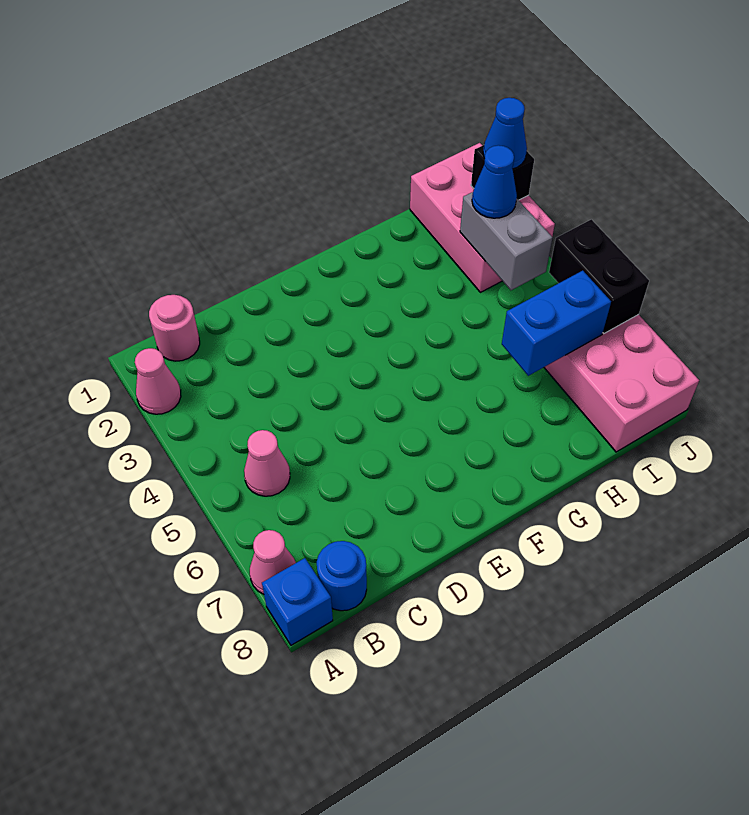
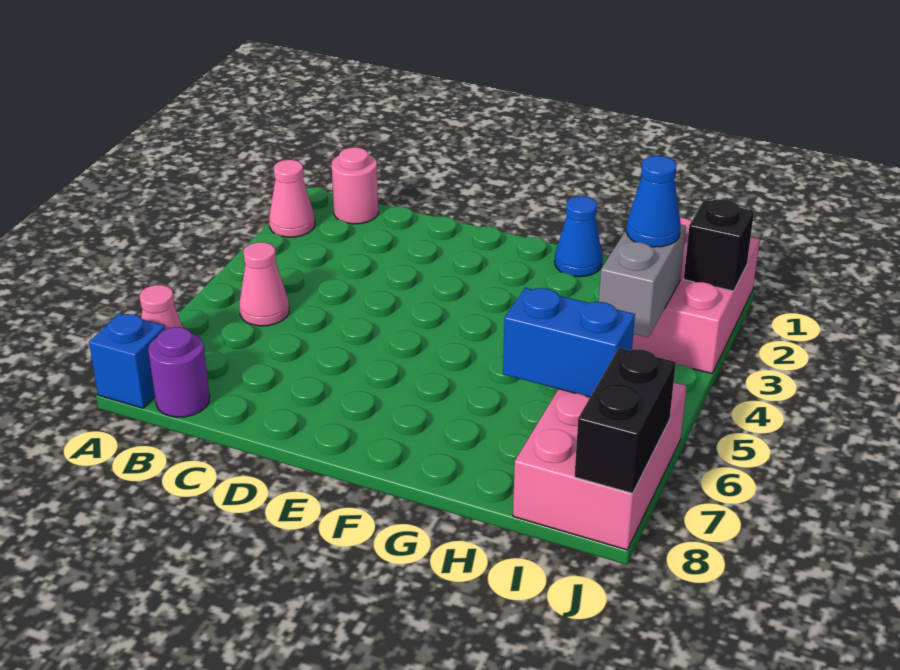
blue round brick B8 level 1 -> purple round brick B8 level 1
blue cone J2 level 3 -> blue cone G1 level 1
black brick J5:J6 level 2 -> black brick J7:J8 level 2

